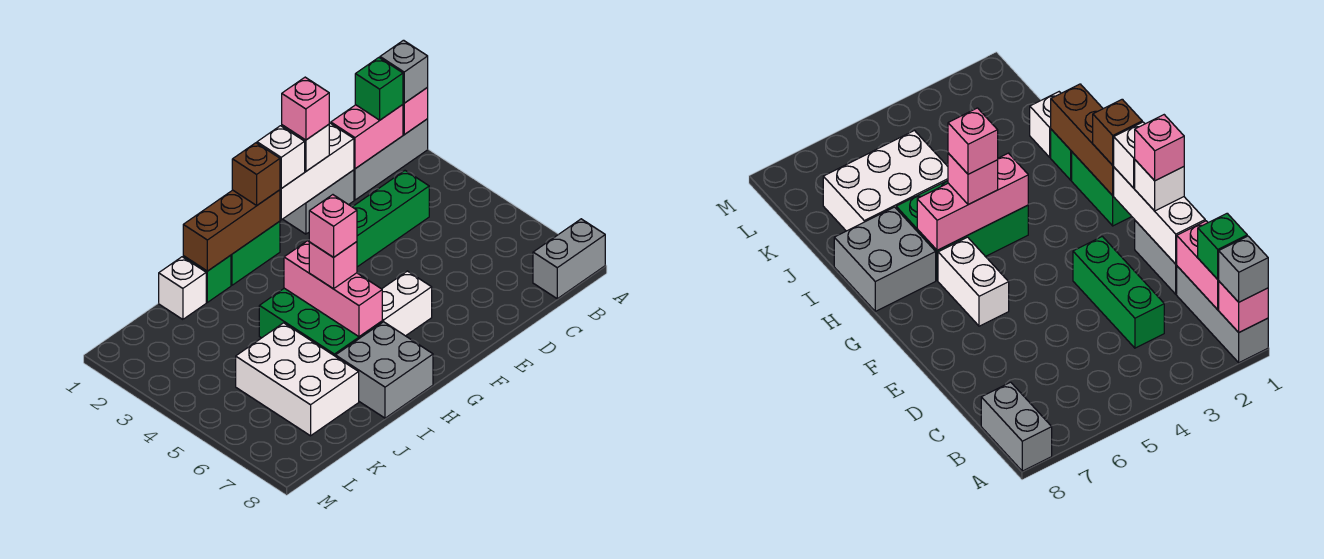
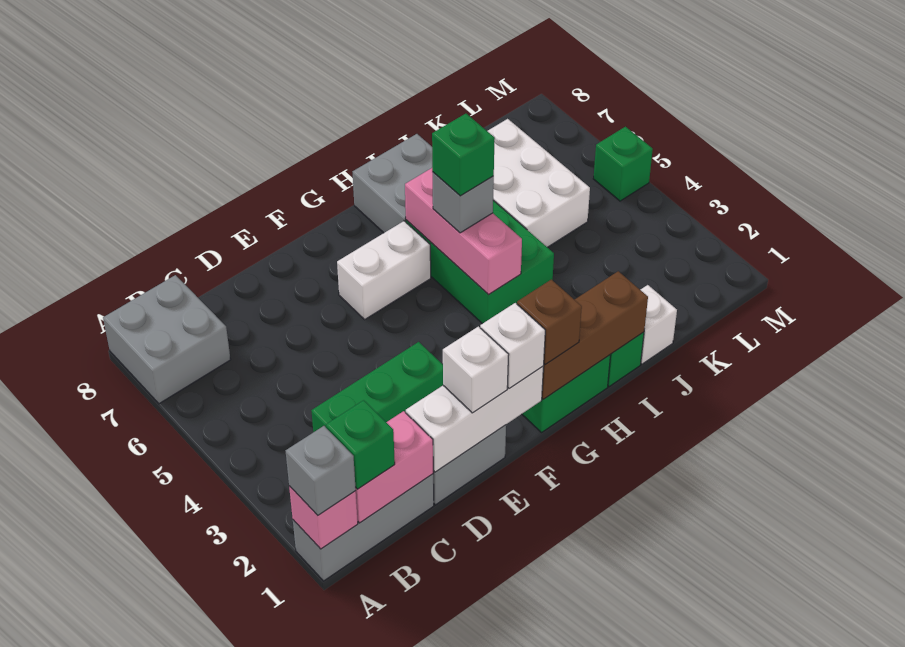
grey brick A8:B8 level 1 -> grey brick A7:B8 level 1
pink brick E1 level 4 -> none
pink brick H5 level 3 -> grey brick H5 level 3
pink brick H5 level 4 -> green brick H5 level 4
none -> green brick M5 level 1

